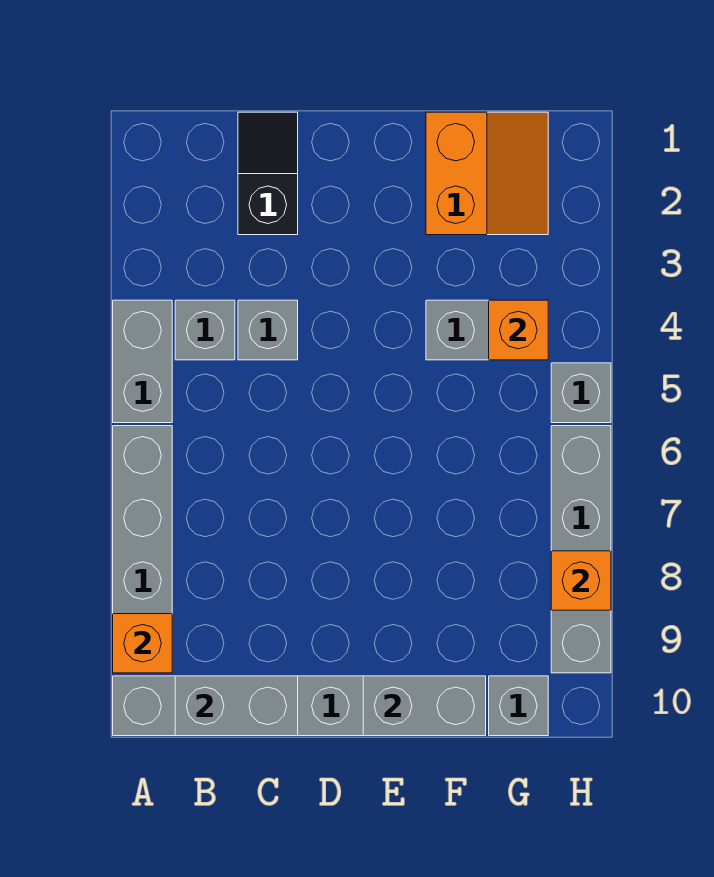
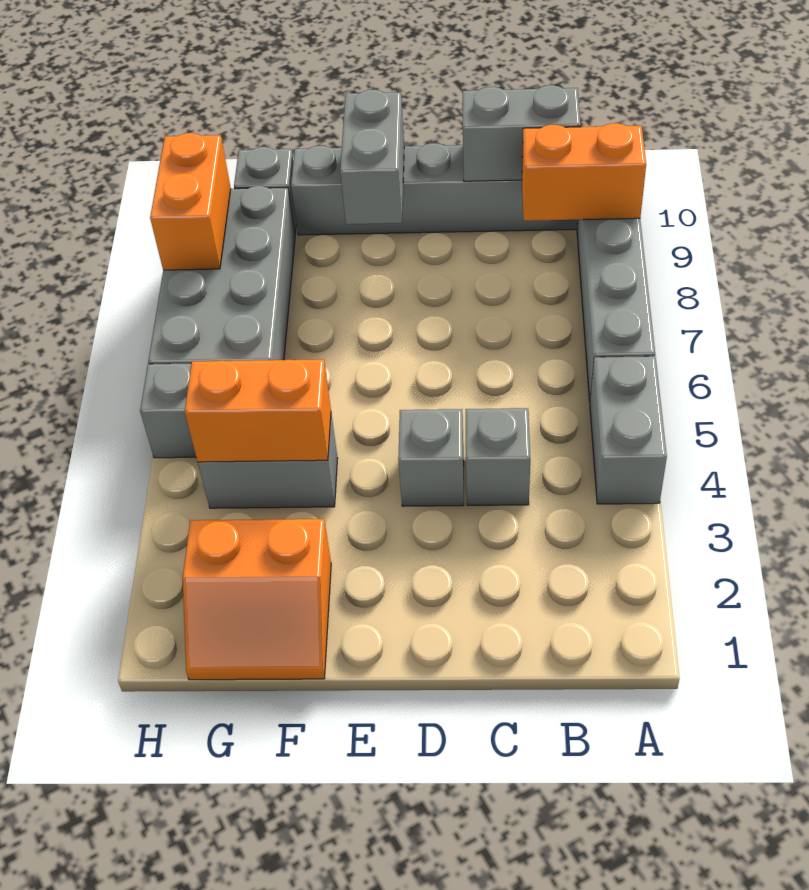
orange brick A9 level 2 -> orange brick A9:B9 level 2
grey brick B4 level 1 -> grey brick D4 level 1
black slope C1:C2 level 1 top 2 -> none
grey brick E10:F10 level 2 -> grey brick E9:E10 level 2
orange slope F1:G2 level 1 top F -> orange slope F1:G2 level 1 top 2
orange brick G4 level 2 -> orange brick F4:G4 level 2
grey brick H6:H9 level 1 -> grey brick G6:H9 level 1
orange brick H8 level 2 -> orange brick H8:H9 level 2

